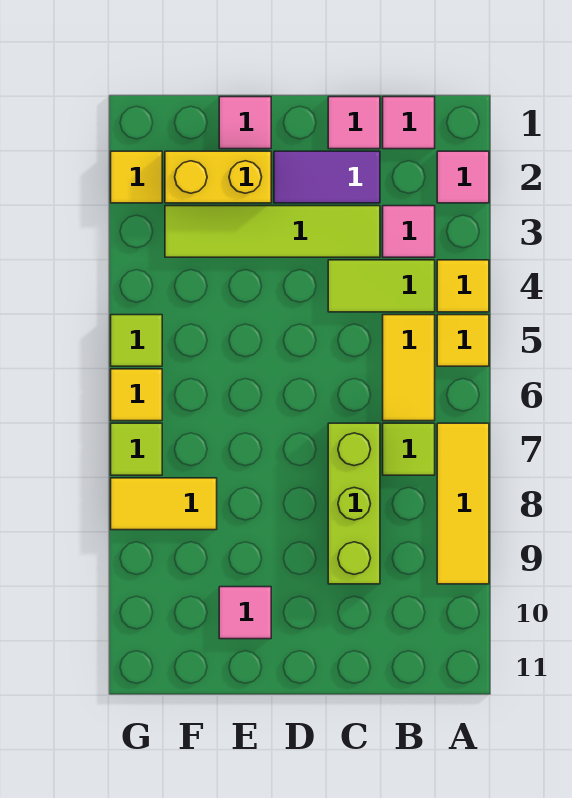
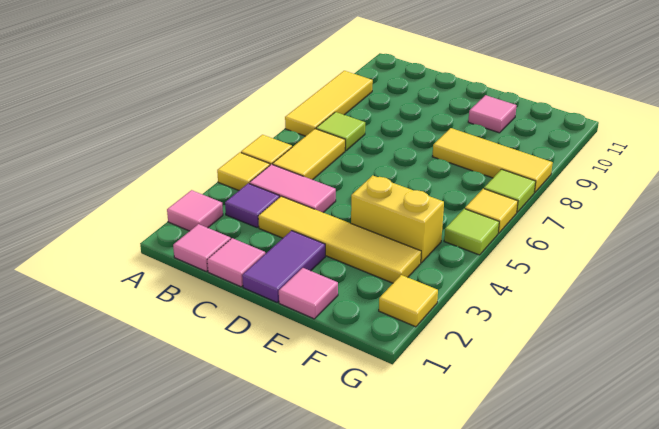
pink tile B3 level 1 -> purple tile B3 level 1
lime tile B4:C4 level 1 -> pink tile B4:C4 level 1
purple tile C2:D2 level 1 -> purple tile D1:D2 level 1
lime tile C3:F3 level 1 -> yellow tile C3:F3 level 1
lime brick C7:C9 level 1 -> none
yellow brick E2:F2 level 1 -> yellow brick E4:F4 level 1
yellow tile F8:G8 level 1 -> yellow tile E8:G8 level 1

